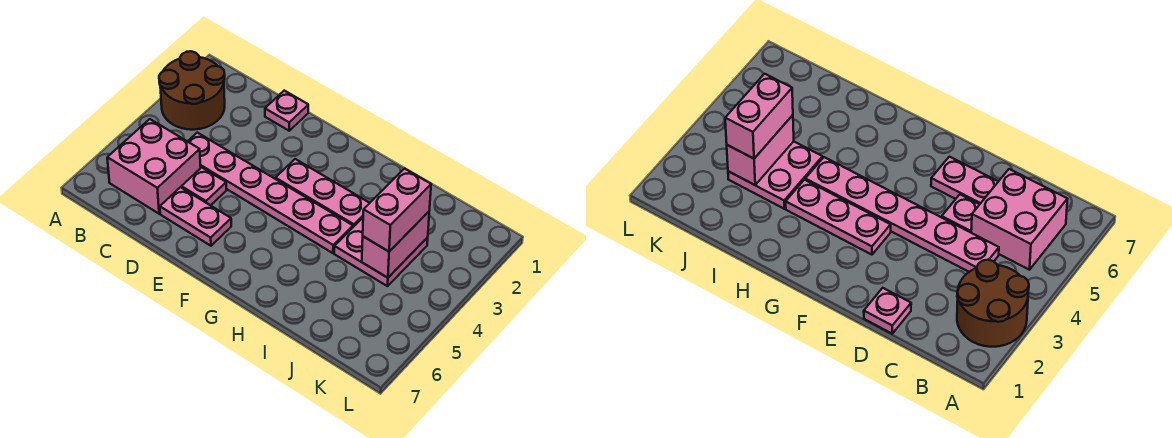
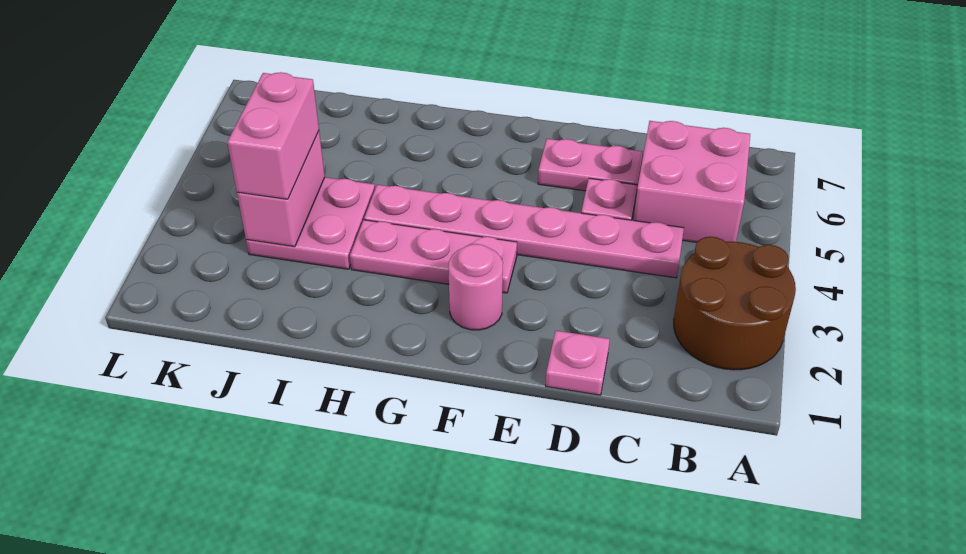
none -> pink round brick F2 level 1

